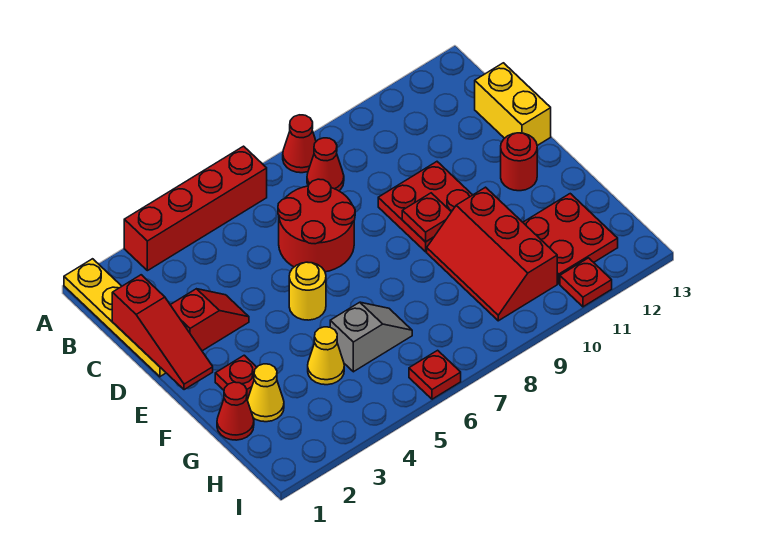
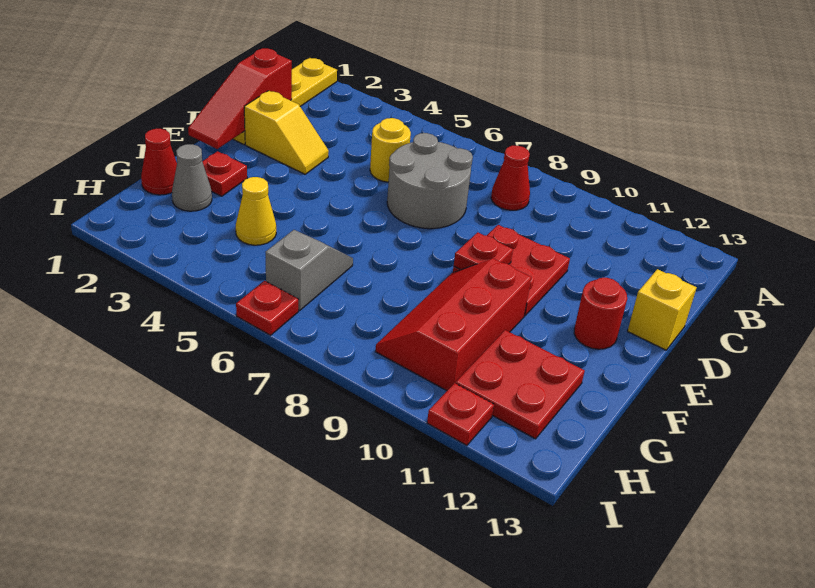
red brick A3:A6 level 1 -> none
red cone A8 level 1 -> none
red round brick C6:D7 level 1 -> grey round brick C6:D7 level 1
yellow brick C13:D13 level 1 -> yellow brick D13 level 1
red slope D2:D3 level 1 top 2 -> yellow slope D2:D3 level 1 top 2
yellow round brick E5 level 1 -> yellow round brick C5 level 1
yellow cone G2 level 1 -> grey cone G2 level 1
grey slope G5:G6 level 1 top 5 -> grey slope G6:H6 level 1 top H

